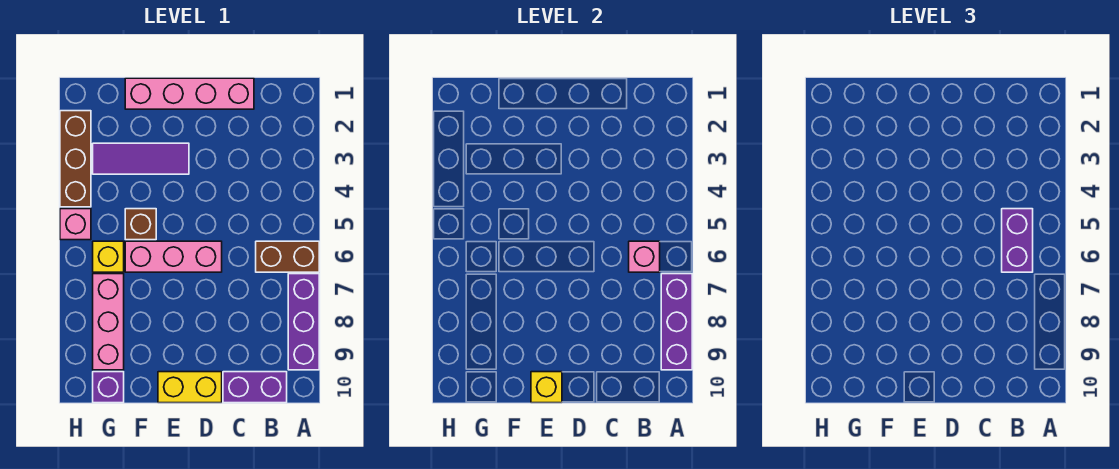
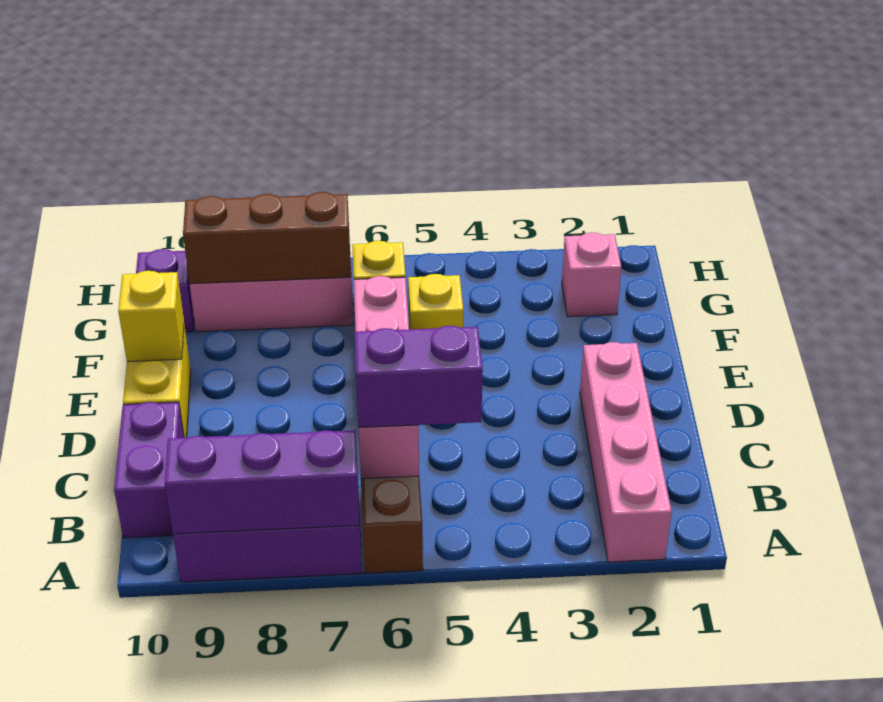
pink brick C1:F1 level 1 -> pink brick A2:D2 level 1
purple tile E3:G3 level 1 -> none
brown brick F5 level 1 -> yellow brick F5 level 1
brown brick H2:H4 level 1 -> brown brick G7:G9 level 2
pink brick H5 level 1 -> pink brick G2 level 1

